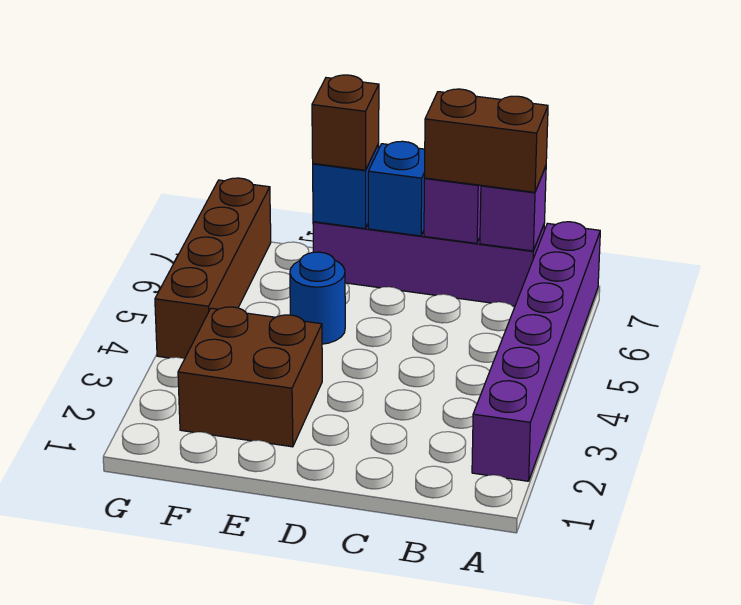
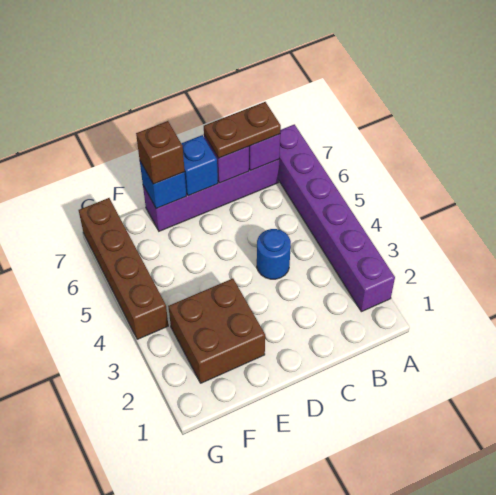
brown brick B7:C7 level 3 -> brown plate B7:C7 level 3
blue round brick E5 level 1 -> blue round brick C4 level 1

